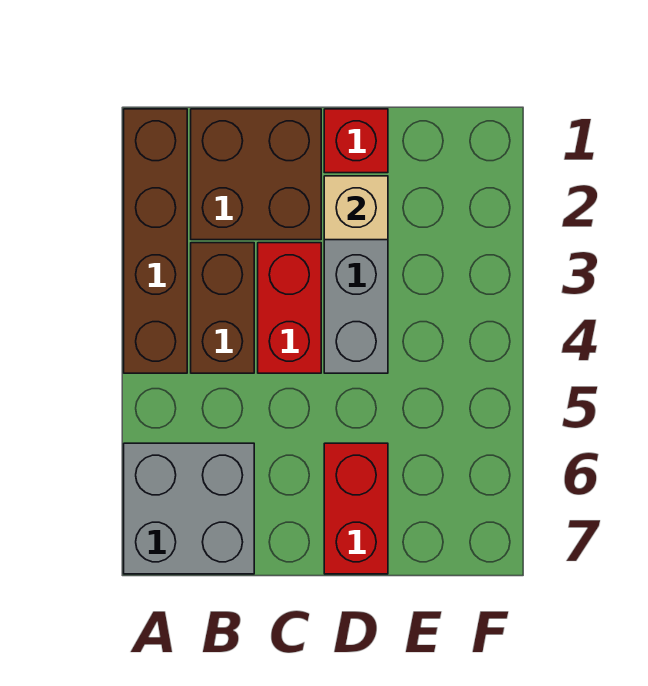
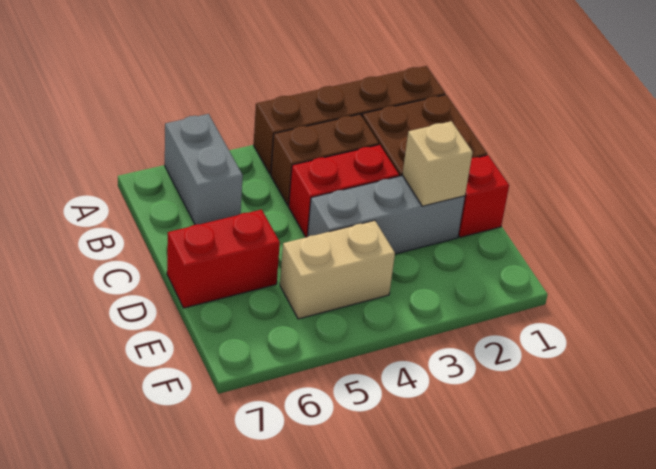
grey brick A6:B7 level 1 -> grey brick A6:B6 level 1
none -> tan brick E4:E5 level 1

